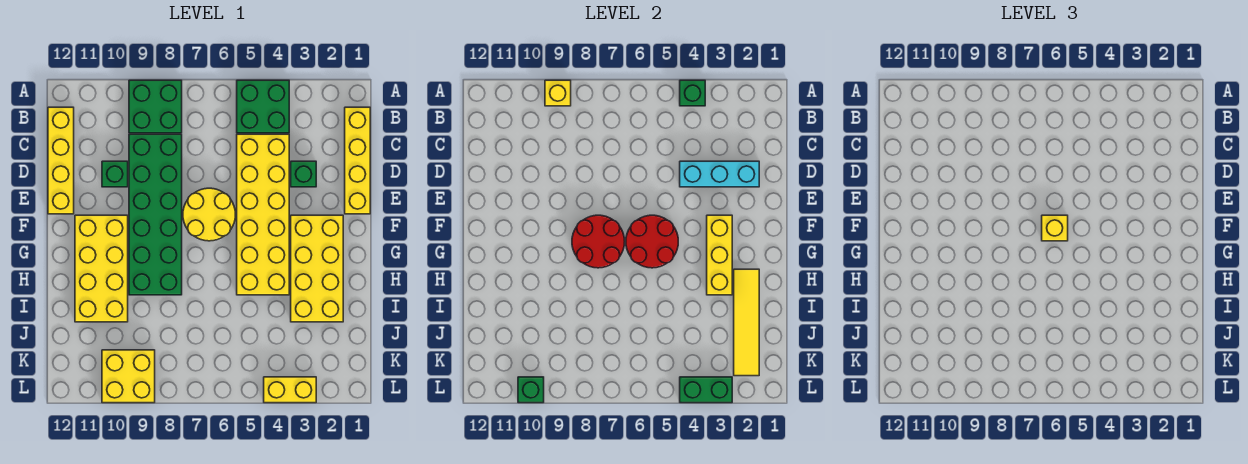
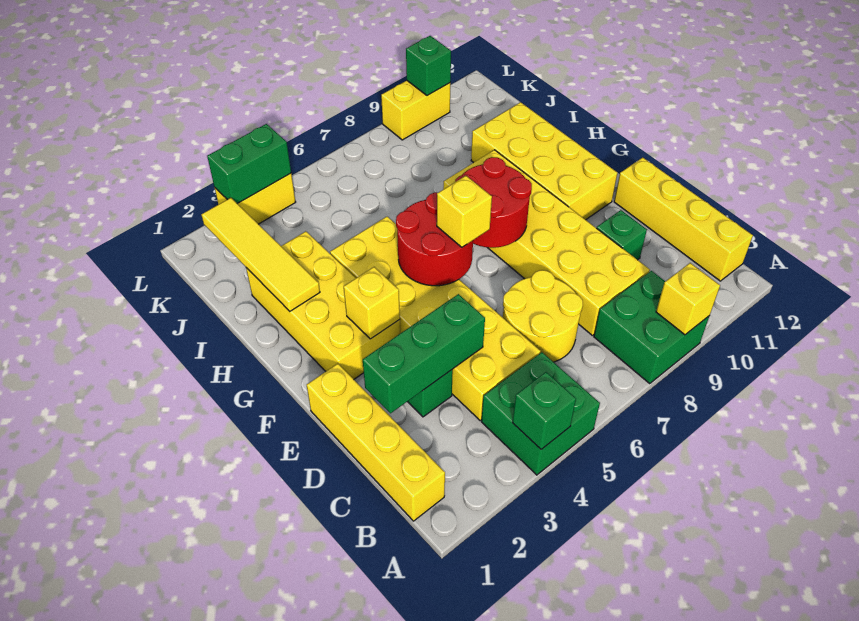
green brick C8:H9 level 1 -> yellow brick C8:H9 level 1
cyan brick D2:D4 level 2 -> green brick D2:D4 level 2
yellow round brick E6:F7 level 1 -> yellow round brick C6:D7 level 1
yellow brick F3:H3 level 2 -> yellow brick F3 level 2
yellow brick K9:L10 level 1 -> yellow brick L9:L10 level 1

